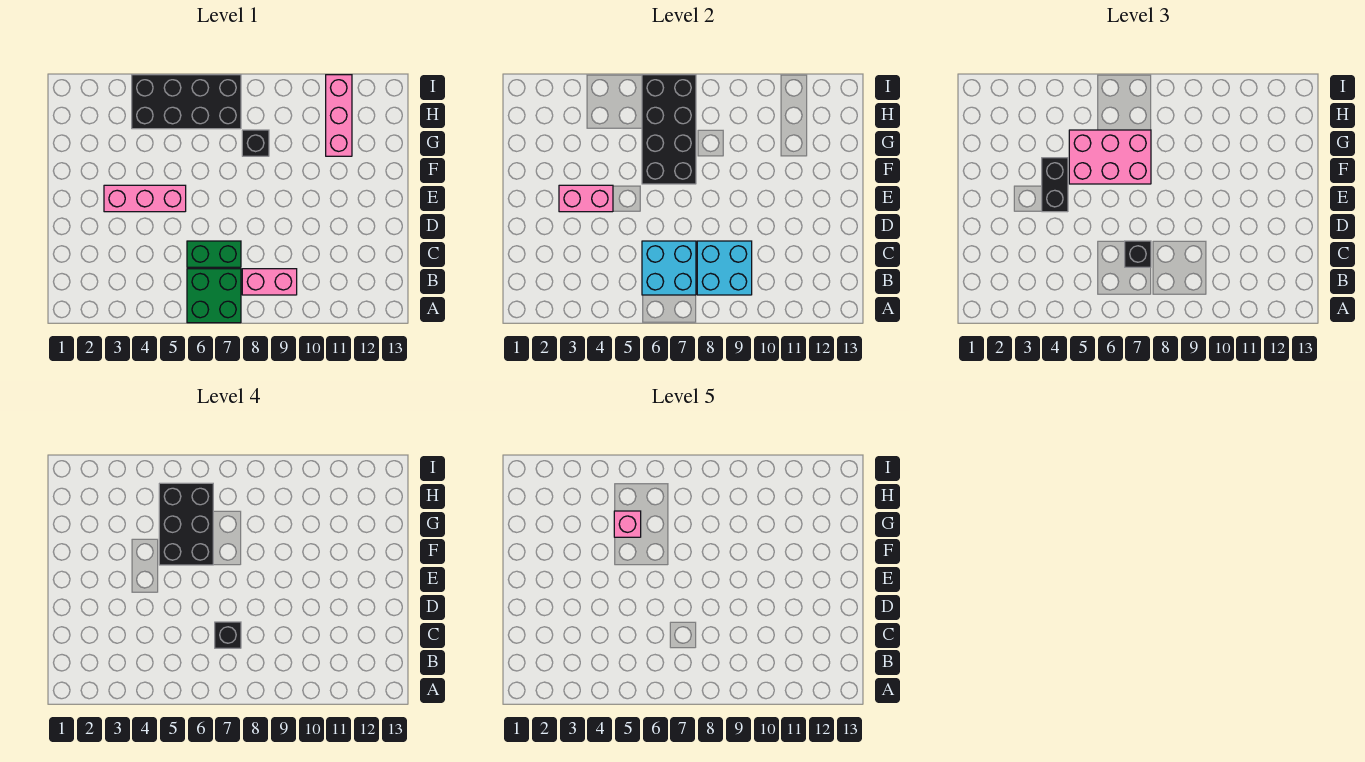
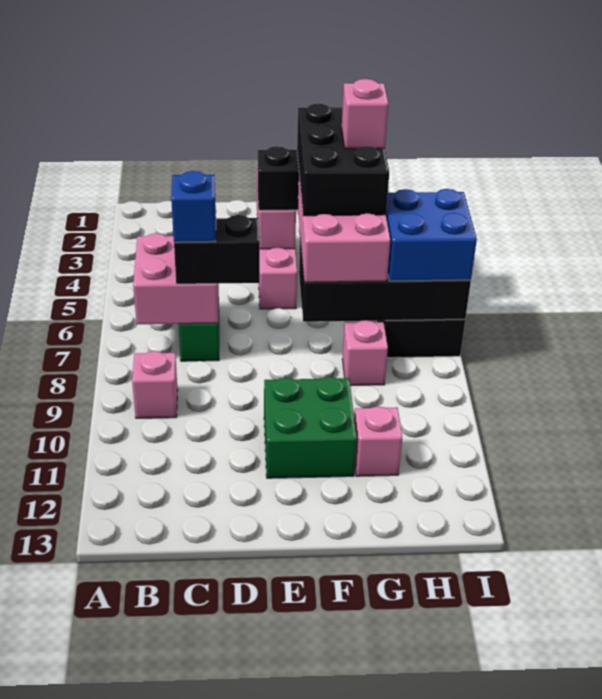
green brick A6:B7 level 1 -> green brick E10:F11 level 1
cyan brick B6:C7 level 2 -> pink brick B6:C7 level 2
pink brick B8:B9 level 1 -> pink brick B9 level 1
cyan brick B8:C9 level 2 -> none
black brick C7 level 3 -> black brick C7:D7 level 3
black brick C7 level 4 -> blue brick C7 level 4
black brick F5:H6 level 4 -> black brick F4:G6 level 4
black brick G8 level 1 -> pink brick G8 level 1
pink brick G11:I11 level 1 -> pink brick G11 level 1
none -> blue brick H6:I7 level 3

